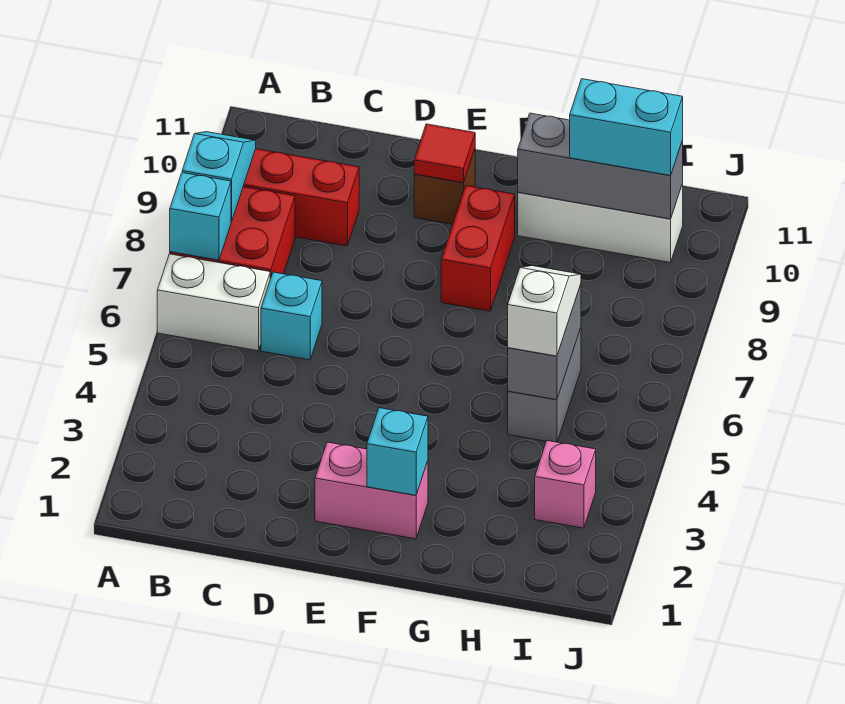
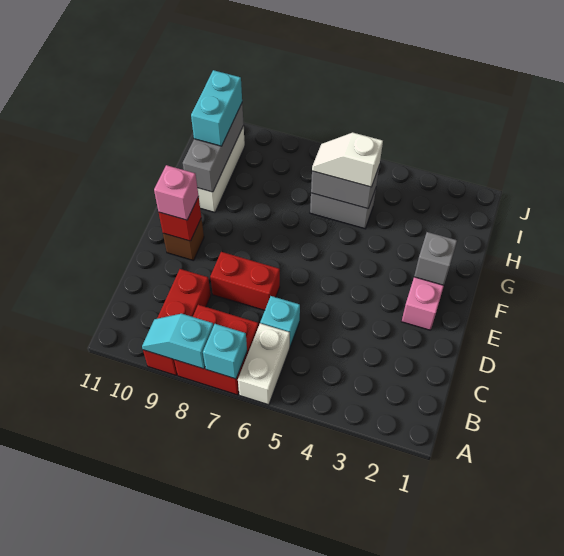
red tile E10 level 2 -> red brick E10 level 2
cyan brick F2 level 2 -> grey brick F2 level 2
red brick F8:F9 level 1 -> red brick D7:D8 level 1
pink brick I3 level 1 -> pink brick E10 level 3

